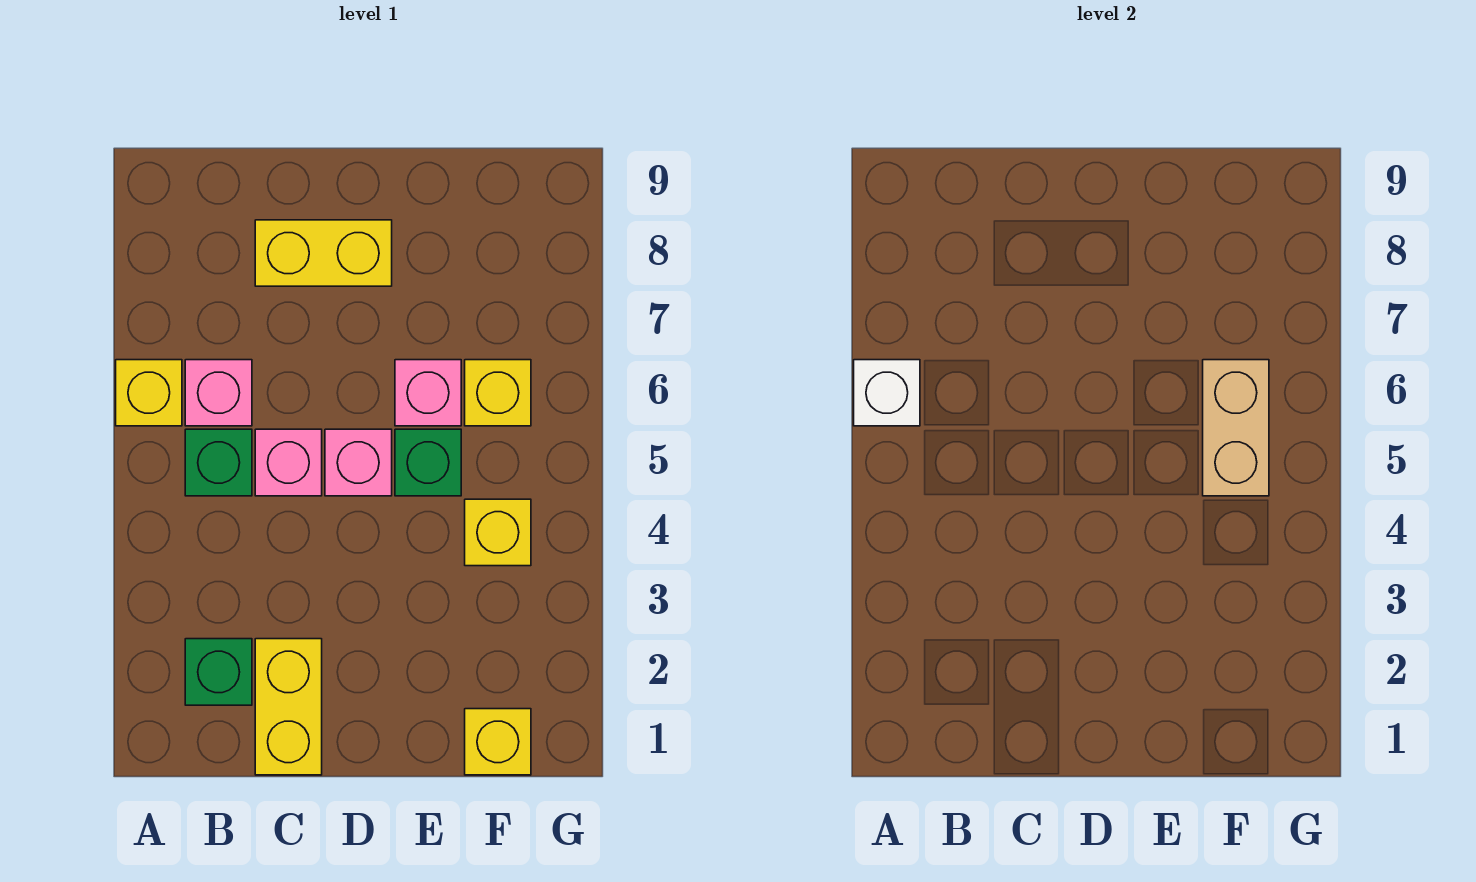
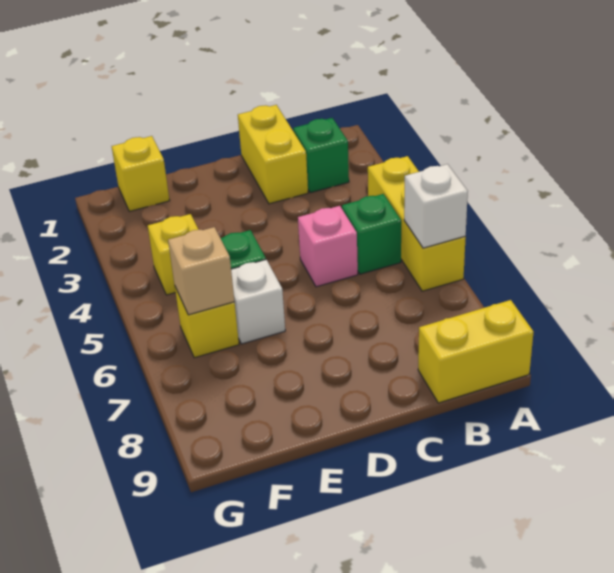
yellow brick A6 level 1 -> yellow brick A4:A6 level 1
pink brick B6 level 1 -> none
yellow brick C8:D8 level 1 -> yellow brick A9:B9 level 1
pink brick D5 level 1 -> none
pink brick E6 level 1 -> white brick E6 level 1
tan brick F5:F6 level 2 -> tan brick F6 level 2

